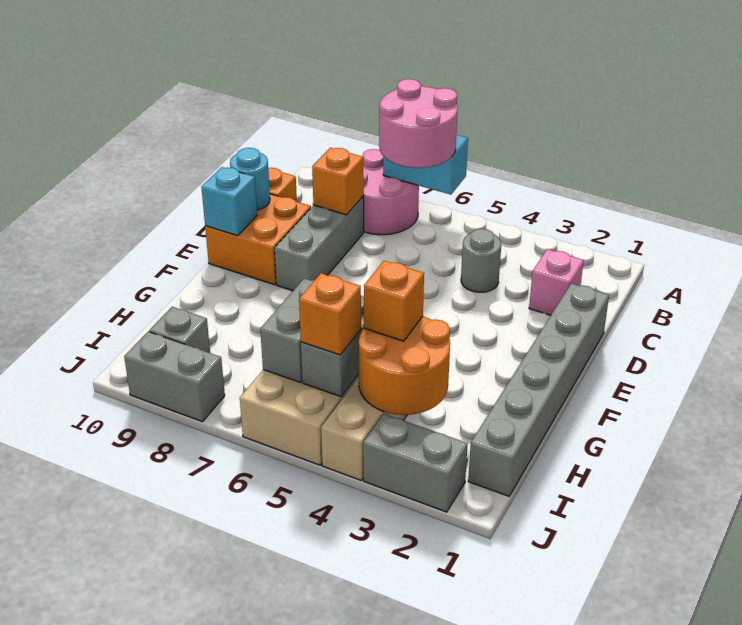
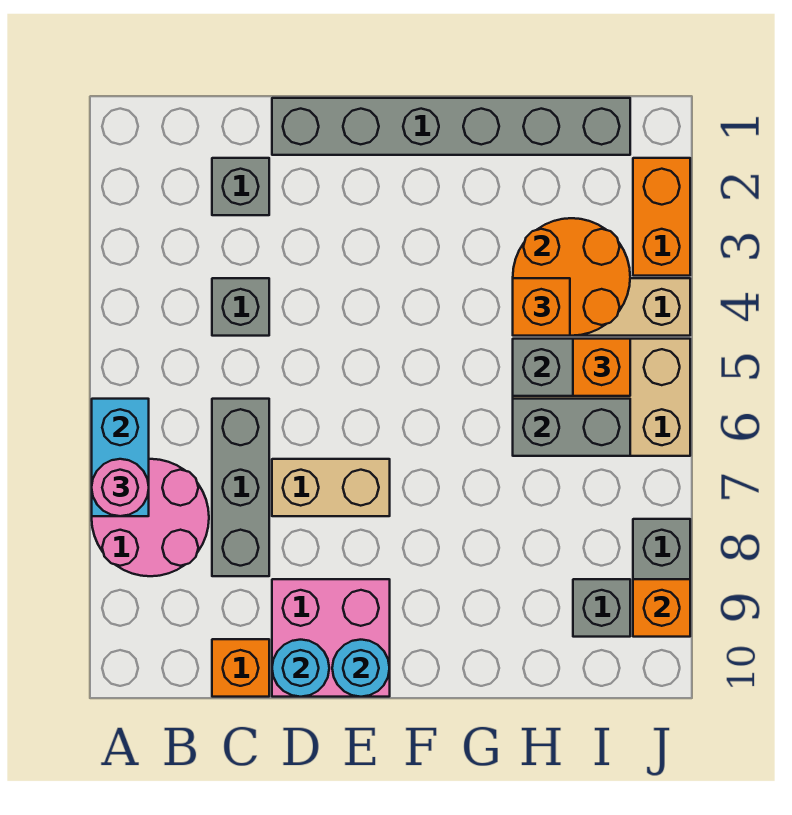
pink round brick A6:B7 level 3 -> pink round brick A7 level 3
pink brick C2 level 1 -> grey brick C2 level 1
grey round brick C4 level 1 -> grey brick C4 level 1
grey brick C8:E8 level 1 -> grey brick C6:C8 level 1
orange brick C8 level 2 -> orange brick J9 level 2
none -> tan brick D7:E7 level 1
orange brick D9:E10 level 1 -> pink brick D9:E10 level 1
cyan brick E10 level 2 -> cyan round brick E10 level 2
grey brick J2:J3 level 1 -> orange brick J2:J3 level 1

